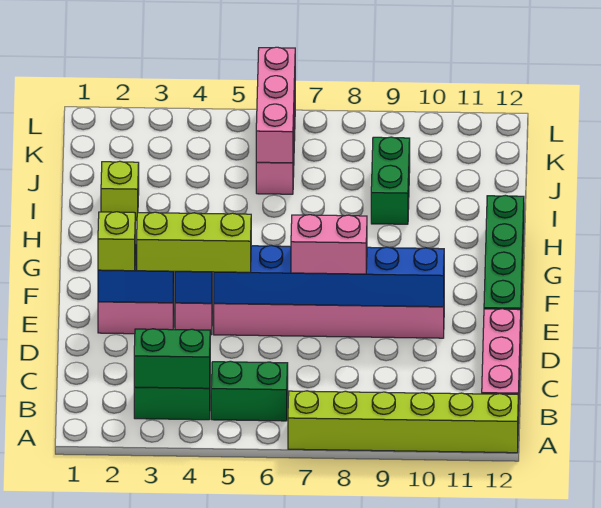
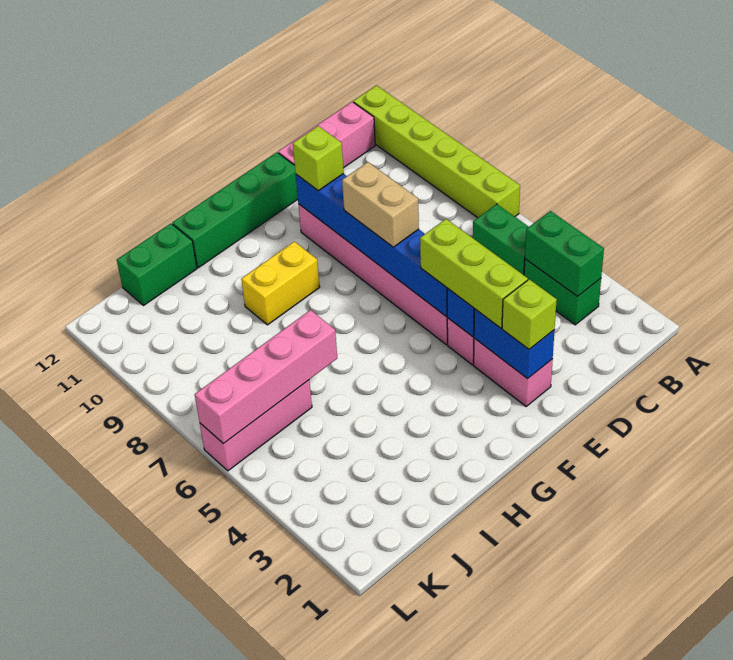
pink brick E7:E8 level 3 -> tan brick E7:E8 level 3
none -> yellow brick G9:H9 level 1
lime brick I2 level 1 -> lime brick E10 level 3
green brick I9:J9 level 1 -> green brick I12:J12 level 1
pink brick J6:L6 level 2 -> pink brick I6:L6 level 2

